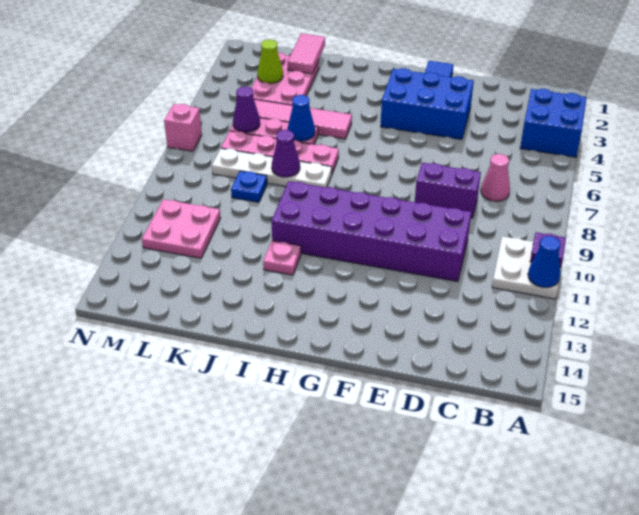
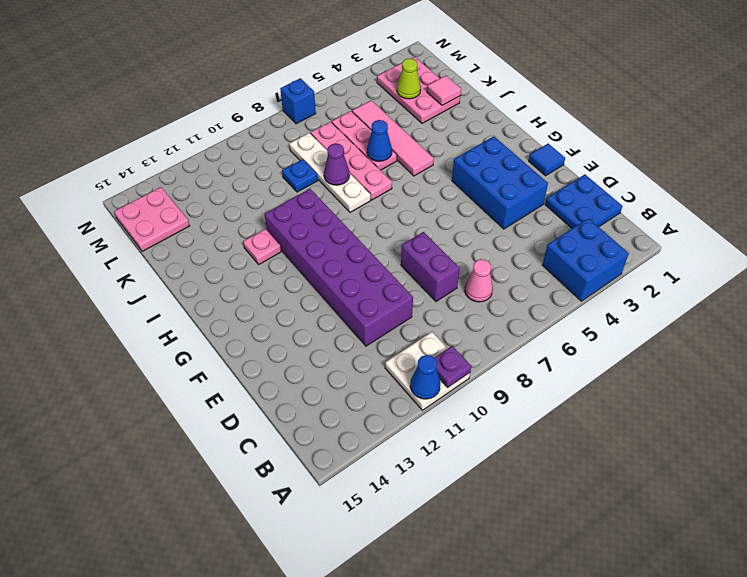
none -> blue plate C1:D2 level 1
pink tile K1:K2 level 2 -> pink tile K2 level 2
pink plate K2:L4 level 1 -> pink plate K2:M3 level 1
purple cone L6 level 2 -> none
pink plate L11:M12 level 1 -> pink plate L14:M15 level 1
pink brick N7 level 1 -> blue brick N7 level 1

